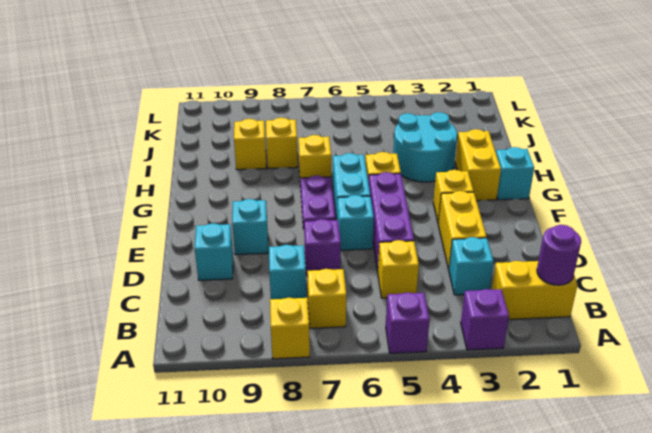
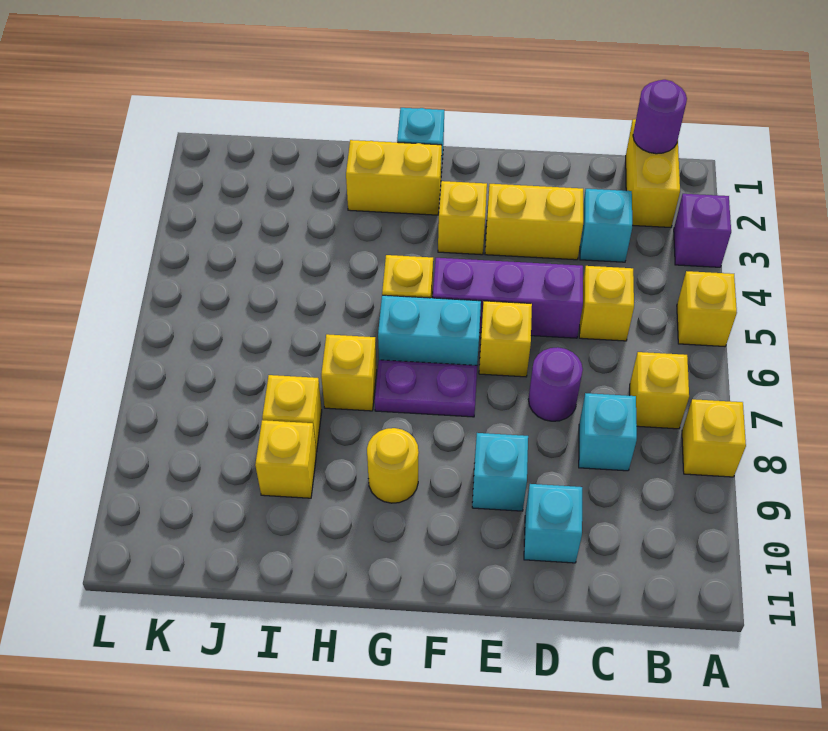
purple brick A5 level 1 -> yellow brick A5 level 1
purple brick D7 level 1 -> purple round brick D7 level 1
cyan brick E6 level 1 -> yellow brick E6 level 1
none -> yellow round brick G9 level 1
cyan round brick H3:I4 level 1 -> none

